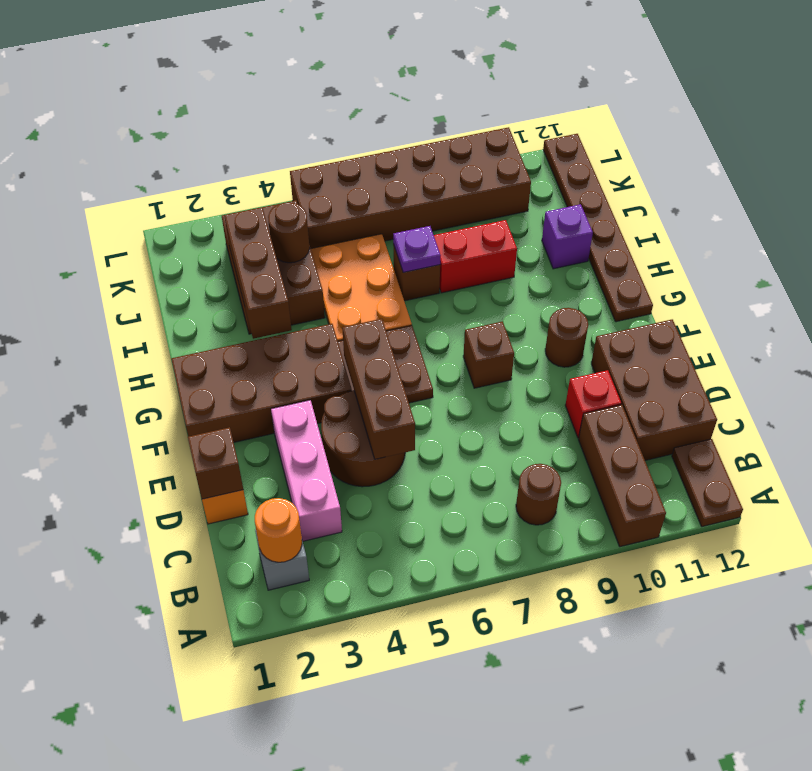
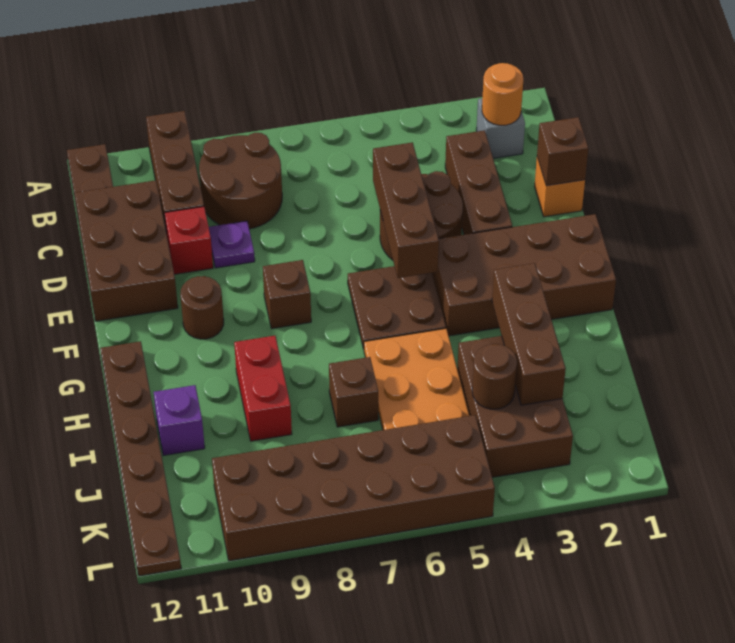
brown round brick B8 level 1 -> brown round brick B8:C9 level 1
pink brick C3:E3 level 1 -> brown brick C3:E3 level 1
purple plate I7 level 2 -> purple plate D9 level 1
red brick I8:I9 level 1 -> red brick H9:I9 level 1

